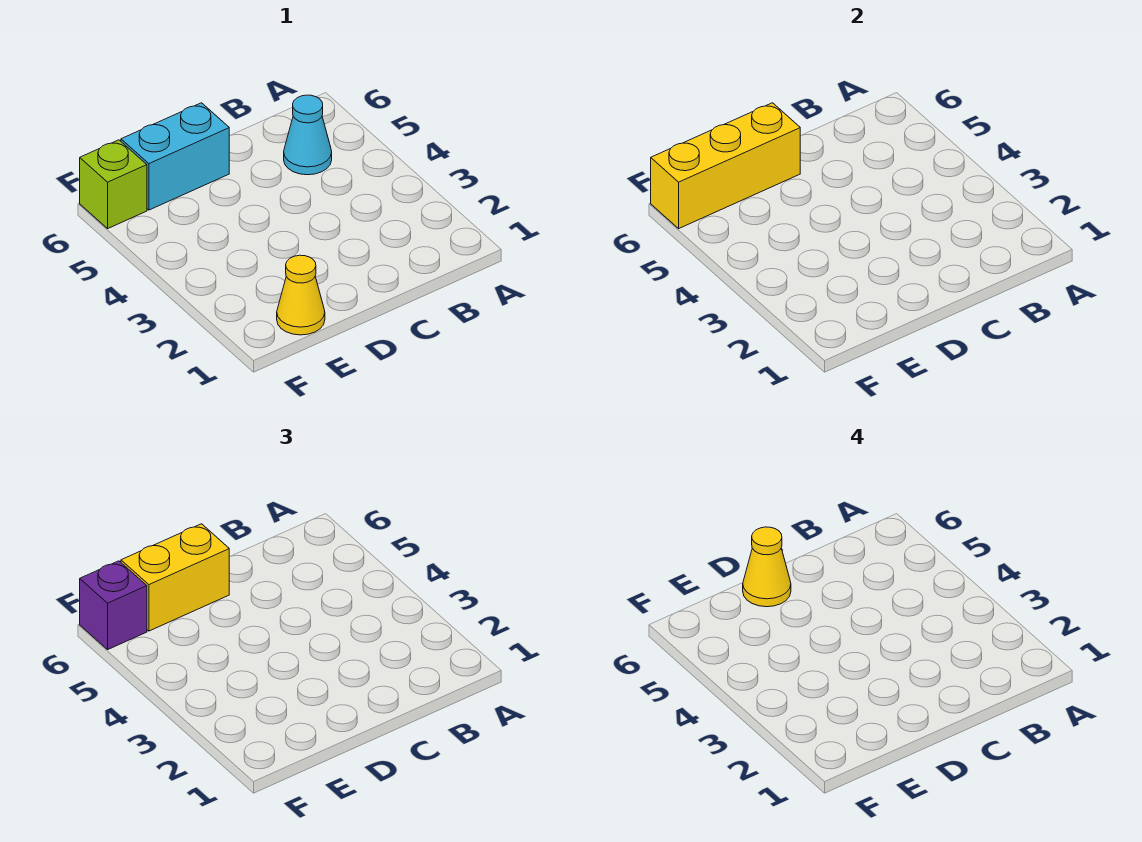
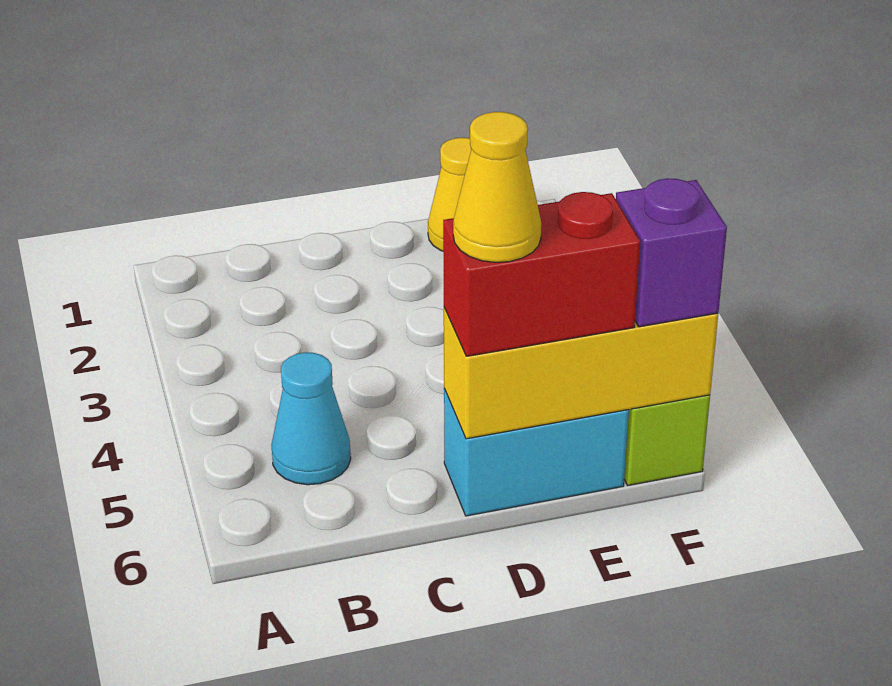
yellow brick D6:E6 level 3 -> red brick D6:E6 level 3

